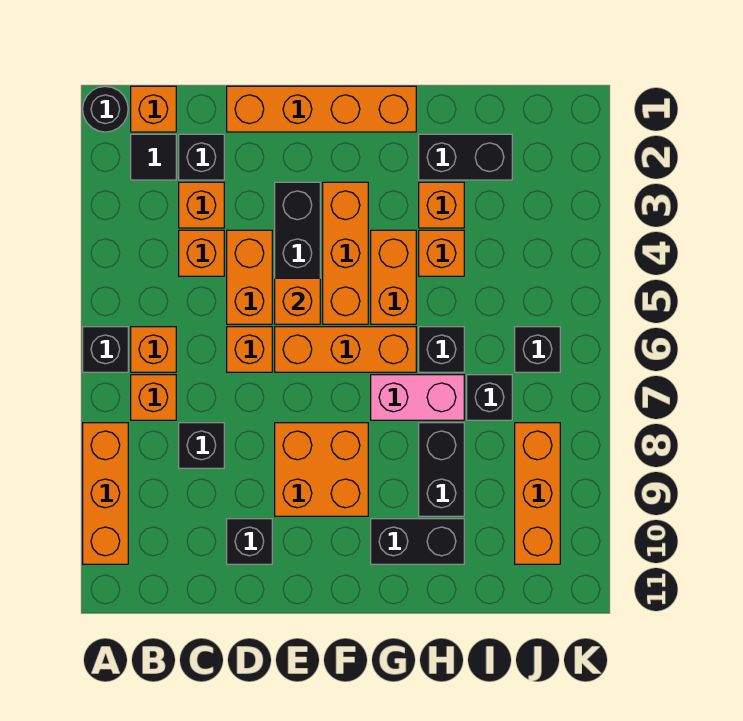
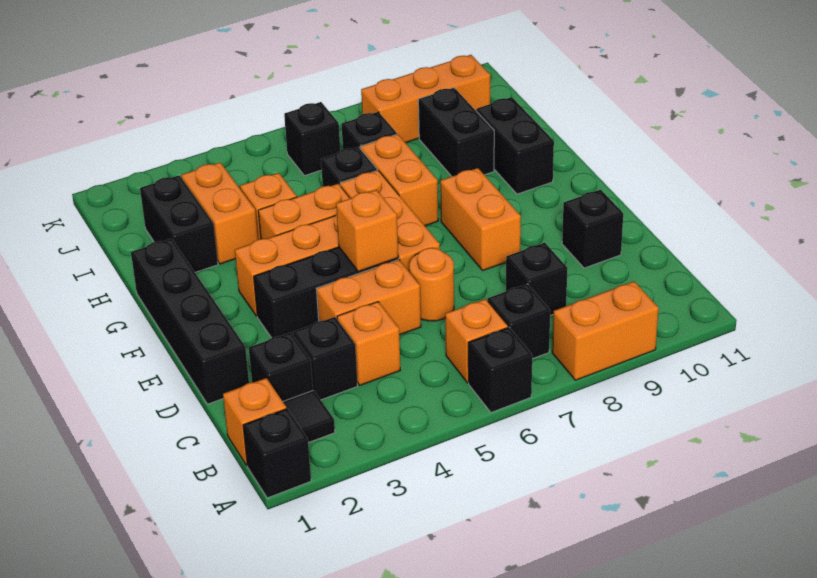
black round brick A1 level 1 -> black brick A1 level 1
orange brick A8:A10 level 1 -> orange brick A8:A9 level 1
orange brick B7 level 1 -> black brick B7 level 1
orange brick C3 level 1 -> black brick C3 level 1
orange brick D1:G1 level 1 -> black brick D1:G1 level 1
orange brick D6 level 1 -> orange round brick D6 level 1
orange brick E8:F9 level 1 -> orange brick E8:F8 level 1
pink brick G7:H7 level 1 -> orange brick G7:H7 level 1
orange brick H3 level 1 -> orange brick H3:I3 level 1
black brick H8:H9 level 1 -> black brick H9:I9 level 1

